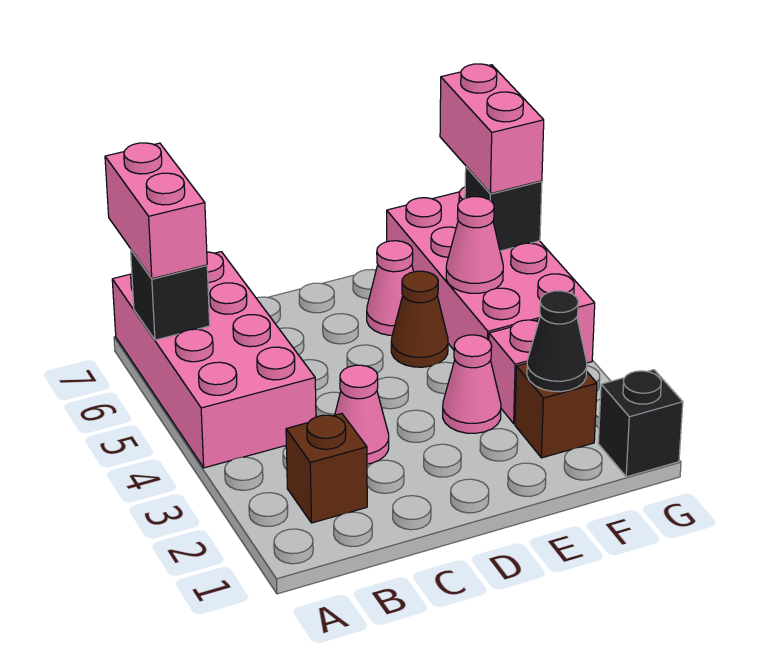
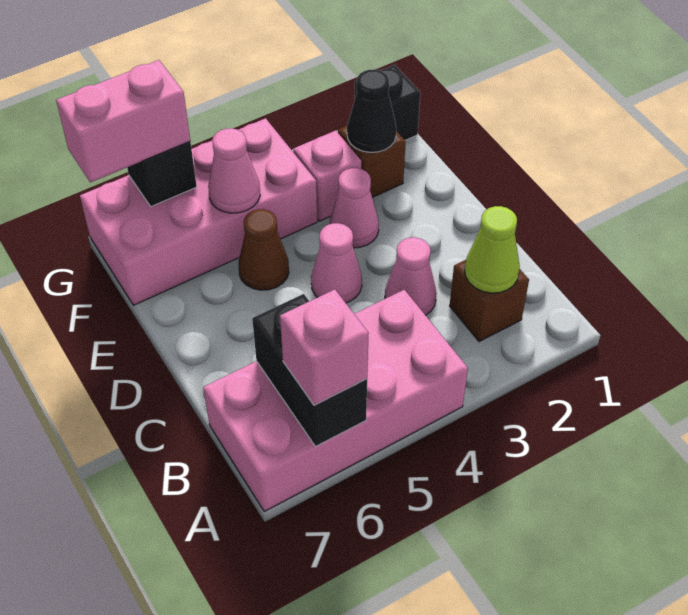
black brick A6 level 2 -> black brick A6:B6 level 2
pink brick A6:A7 level 3 -> pink brick A6 level 3
none -> lime cone B2 level 2
pink cone E6 level 1 -> pink cone D4 level 1

